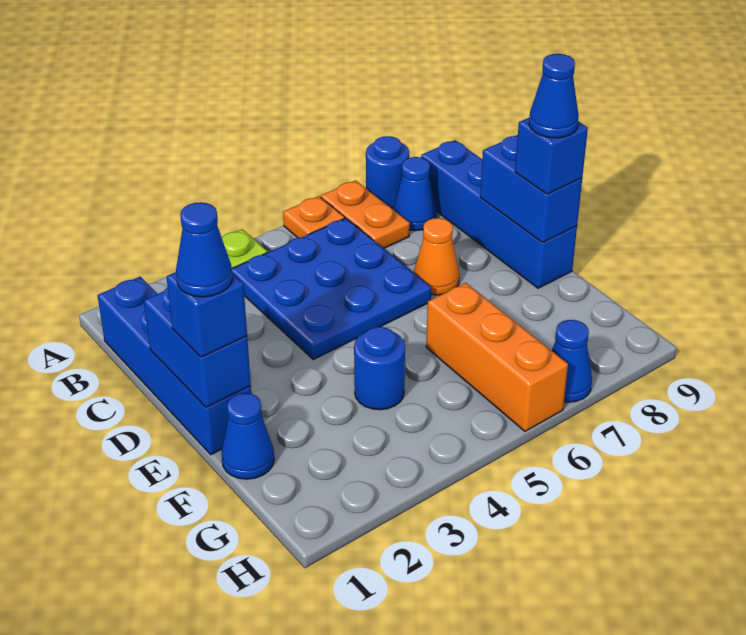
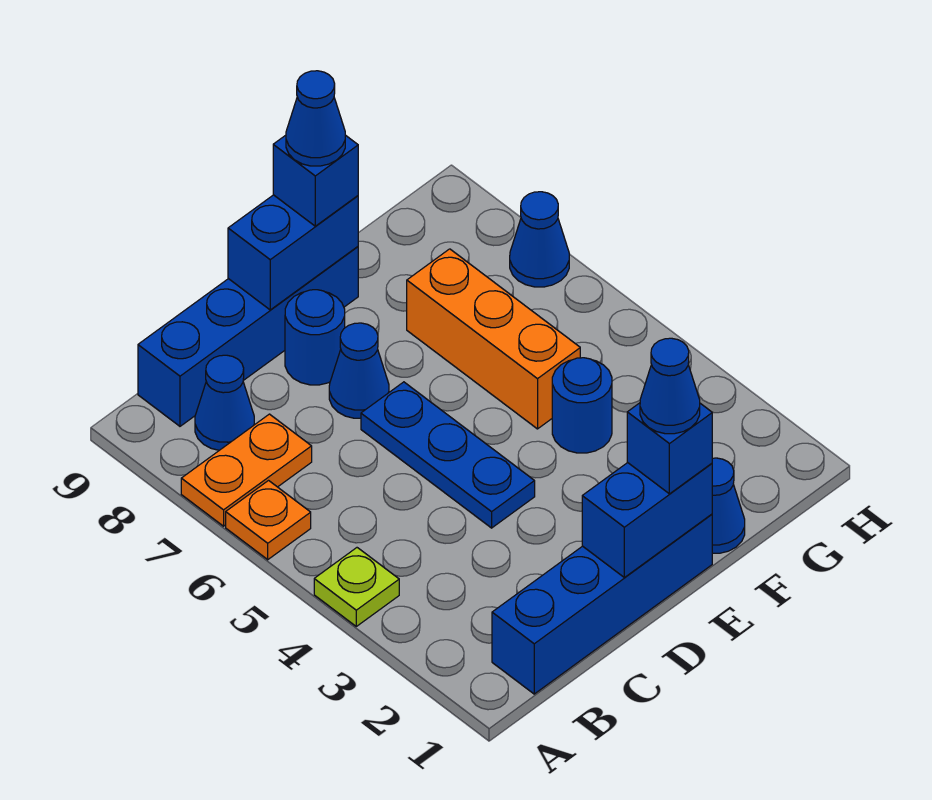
blue round brick A8 level 1 -> blue round brick D8 level 1
blue plate B4:D6 level 1 -> blue plate D4:D6 level 1
orange cone D7 level 1 -> blue cone D7 level 1
orange brick F6:H6 level 1 -> orange brick F5:F7 level 1

